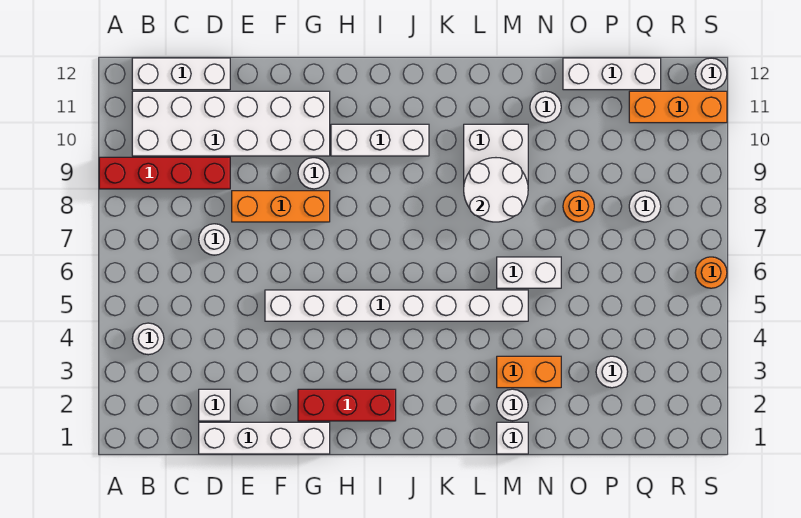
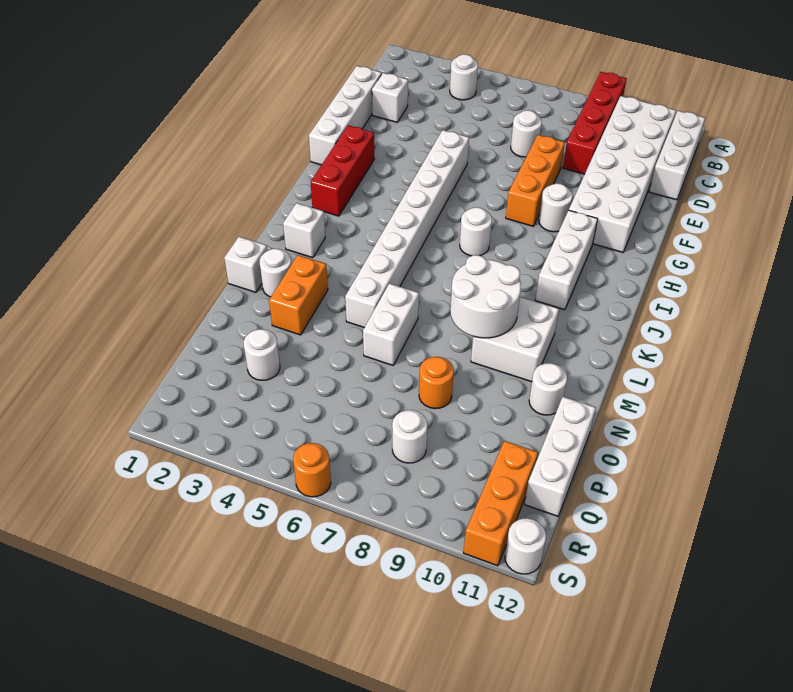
none -> white round brick I7 level 1
none -> white brick K2 level 1

